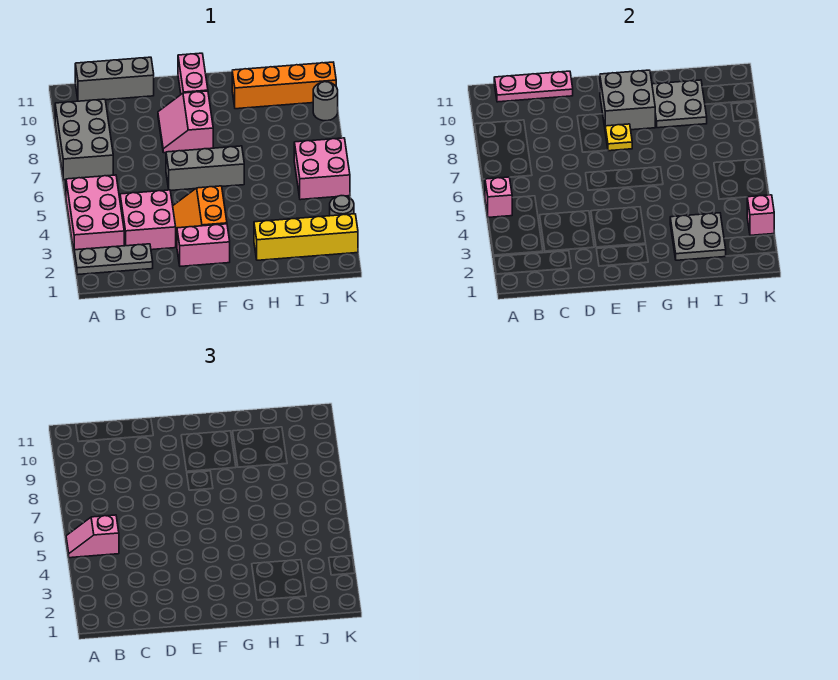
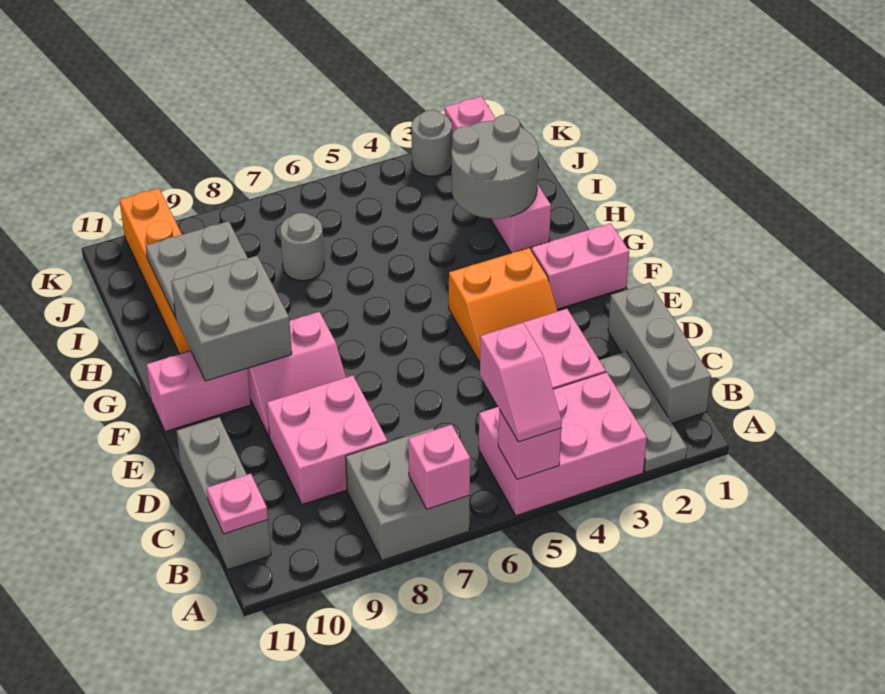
grey brick A7:B9 level 1 -> grey brick A7:B8 level 1
pink plate B11:D11 level 2 -> pink plate B11 level 2
pink brick E2:F2 level 1 -> pink brick F1:F2 level 1
grey brick E6:G6 level 1 -> grey brick B1:D1 level 1
yellow plate F8 level 2 -> none
yellow brick H2:K2 level 1 -> pink brick H2:K2 level 1
grey plate H2:I3 level 2 -> grey round brick H2:I3 level 2
pink brick J5:K6 level 1 -> pink brick C8:D9 level 1
pink brick K3 level 2 -> pink brick A7 level 2
grey round brick K9 level 1 -> grey round brick I7 level 1

